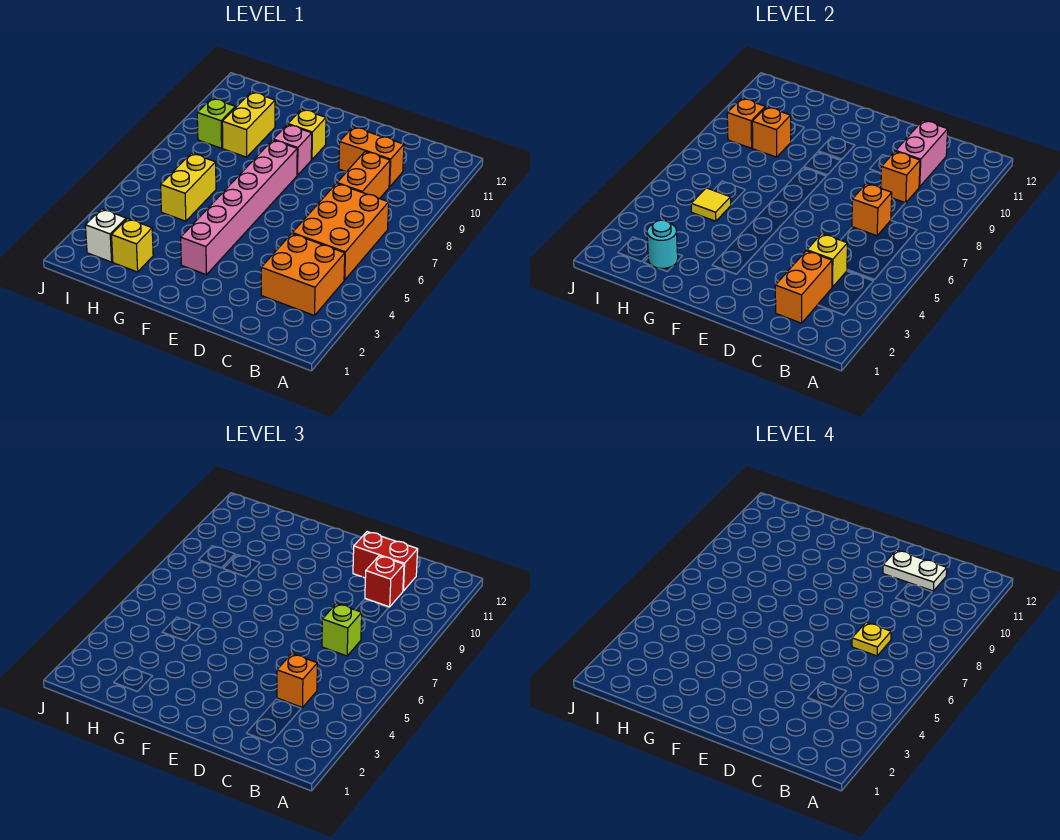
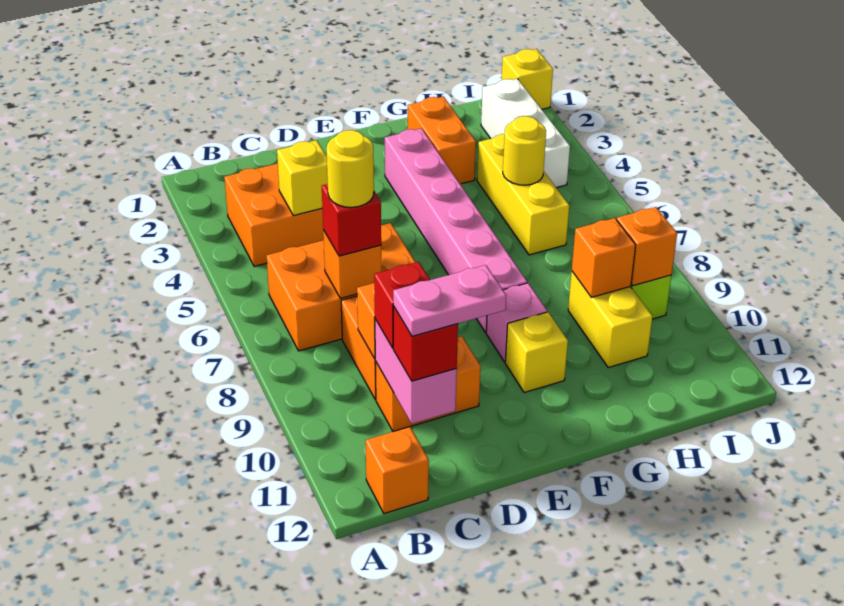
orange brick B5:C7 level 1 -> orange brick B6:D7 level 1
orange brick C2:C3 level 2 -> orange brick G2:G3 level 1
orange brick C4 level 3 -> orange brick B12 level 1
lime brick C7 level 3 -> red brick C7 level 3
yellow plate C7 level 4 -> yellow round brick C7 level 4
red brick C11:D11 level 3 -> red brick C11 level 3
white plate C11:D11 level 4 -> pink plate C11:D11 level 4
yellow brick H2 level 1 -> yellow brick J1 level 1
cyan round brick H2 level 2 -> none
yellow brick H5:H6 level 1 -> yellow brick H4:H6 level 1
yellow tile H5 level 2 -> yellow round brick H5 level 2
white brick I2 level 1 -> white brick I2:I4 level 1

